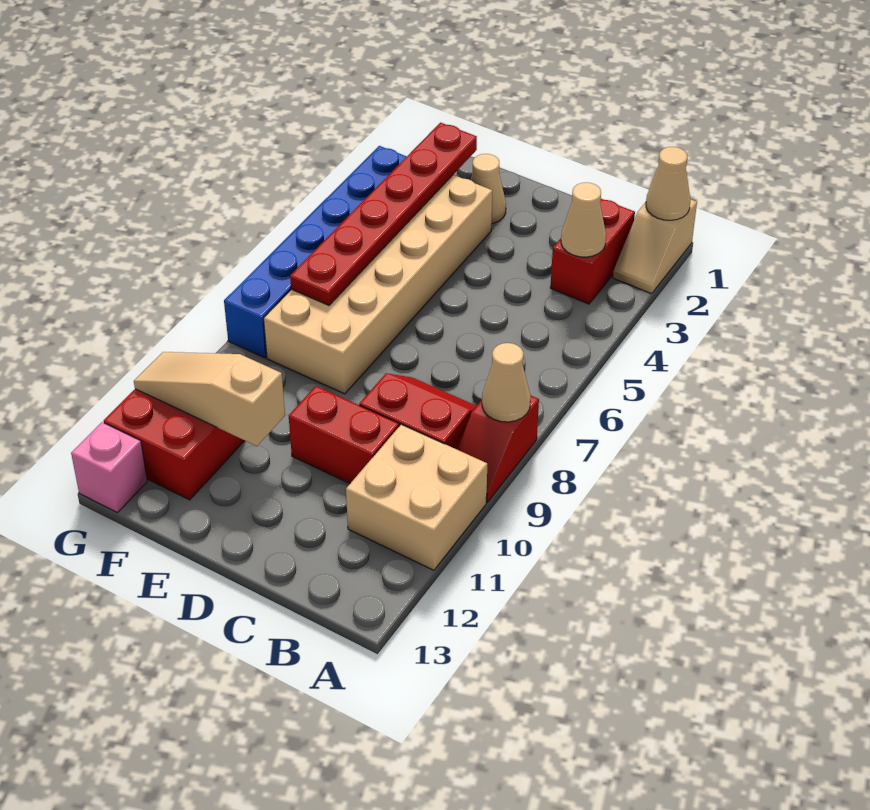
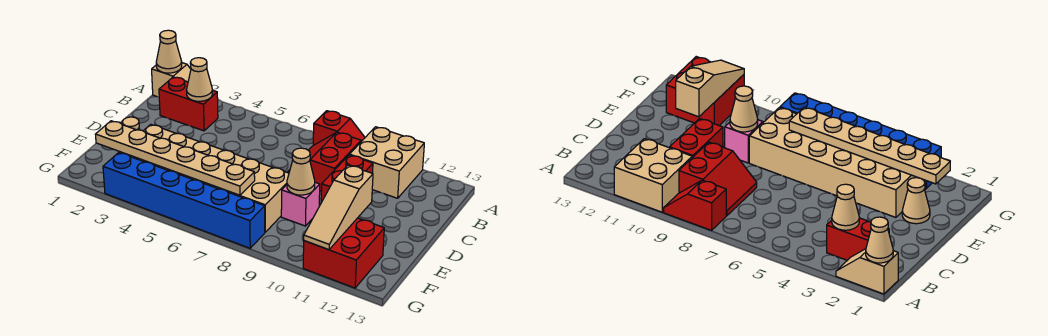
tan cone A8 level 2 -> tan cone E9 level 2
red plate F2:F7 level 2 -> tan plate F2:F7 level 2
pink brick G13 level 1 -> pink brick E9 level 1

